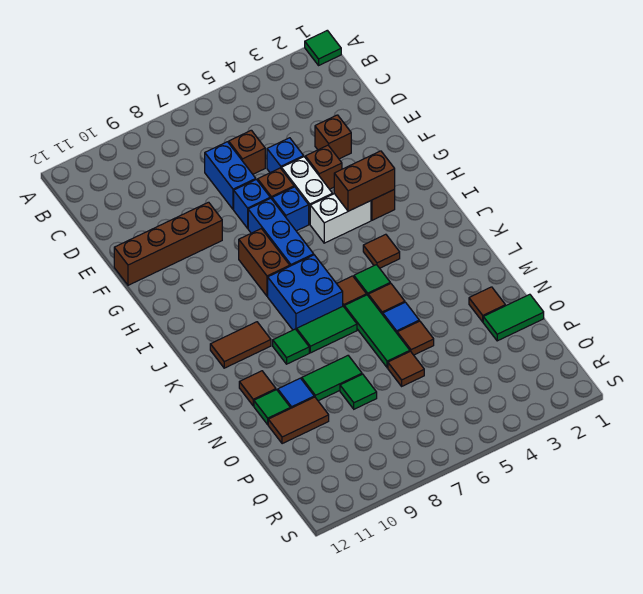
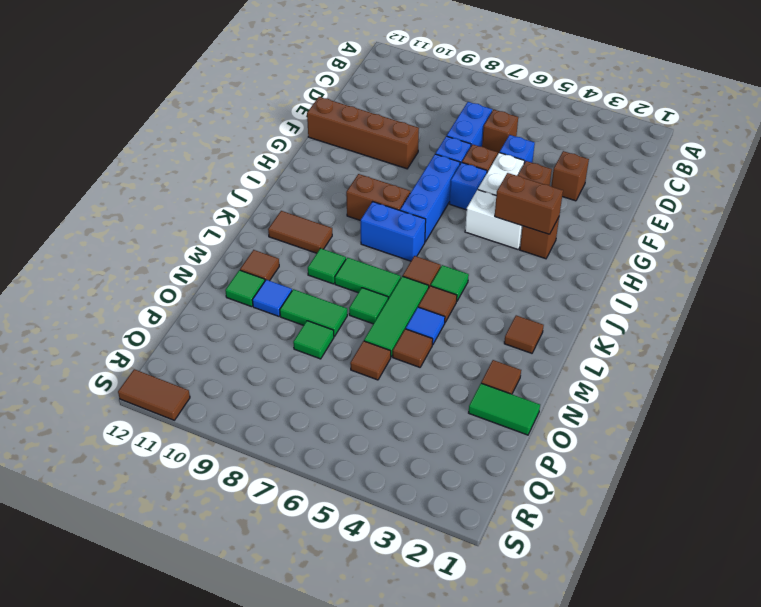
green tile A1 level 1 -> green tile M7 level 1
brown brick H8:I8 level 1 -> brown brick I8:I9 level 1
brown tile J4 level 1 -> brown tile L2 level 1
blue brick J7:K8 level 1 -> blue brick J7:J8 level 1
brown tile O10:O11 level 1 -> brown tile S11:S12 level 1

